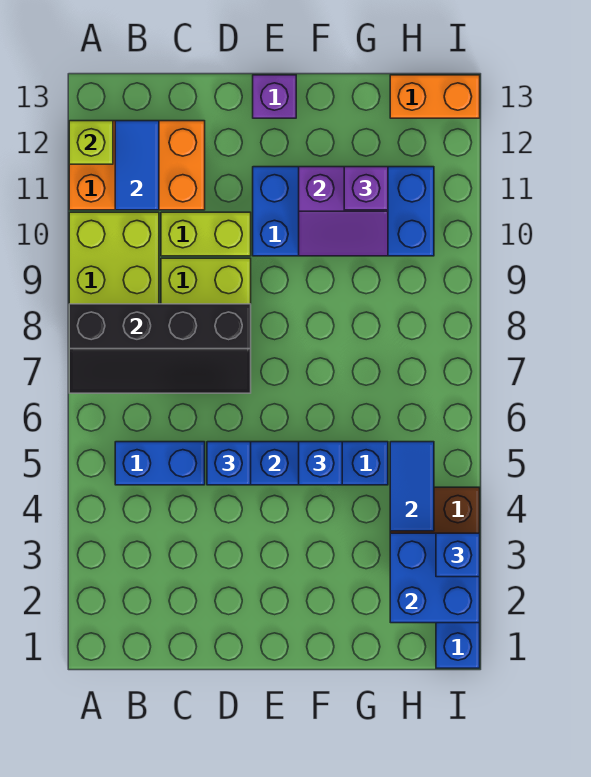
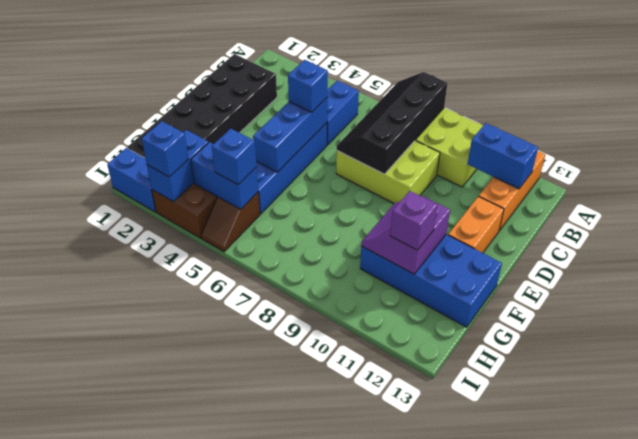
orange brick A11:C12 level 1 -> orange brick A12:C12 level 1
lime brick A12 level 2 -> none
blue tile B11:B12 level 2 -> blue brick B11:B12 level 2
none -> black brick C1:H2 level 1
lime brick C10:D10 level 1 -> none
blue brick E10:H11 level 1 -> blue brick F10:G13 level 1
purple brick E13 level 1 -> none
blue brick F5 level 3 -> blue brick H5 level 3
blue brick H2:I3 level 2 -> blue brick H3:I3 level 2
blue tile H4:H5 level 2 -> blue brick H4:H5 level 2
none -> brown slope H5:I5 level 1 top H
orange brick H13:I13 level 1 -> orange brick D12:E12 level 1

